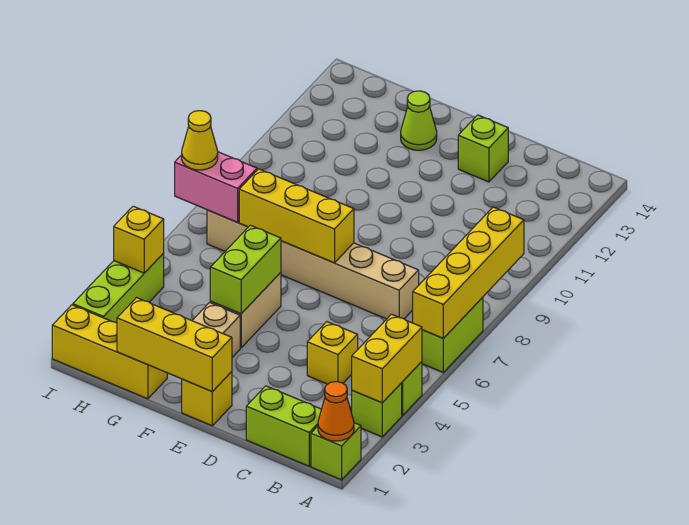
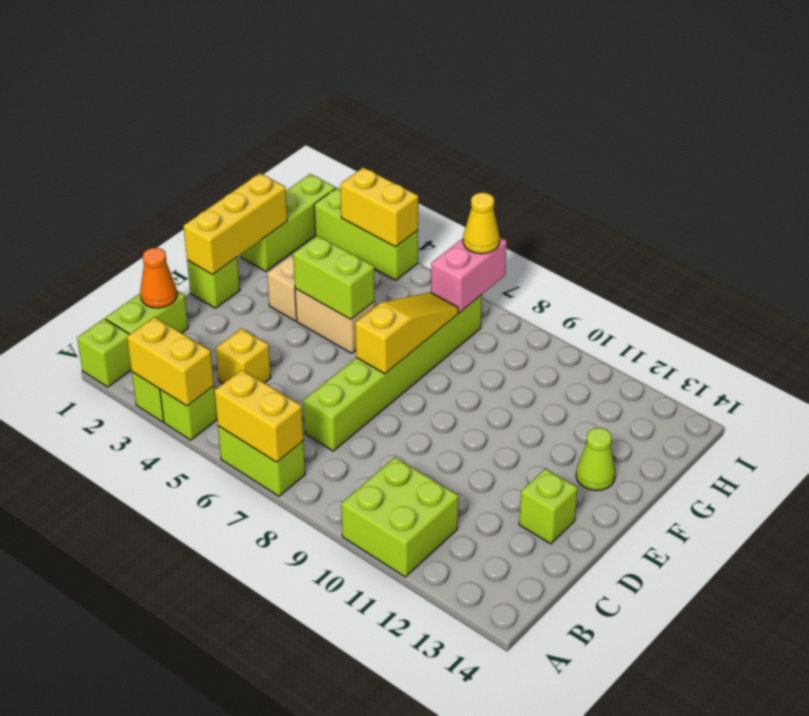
orange cone A1 level 2 -> orange cone C1 level 2
yellow brick A6:A9 level 2 -> yellow brick A6:A7 level 2
none -> lime brick A10:B11 level 1
tan brick C7:H7 level 1 -> lime brick C7:H7 level 1
yellow brick E1 level 1 -> lime brick E1 level 1
yellow brick E7:G7 level 2 -> yellow slope E7:G7 level 2 top E
yellow brick G1:I1 level 1 -> lime brick G1:I1 level 1
yellow brick I4 level 2 -> yellow brick I3:I4 level 2

